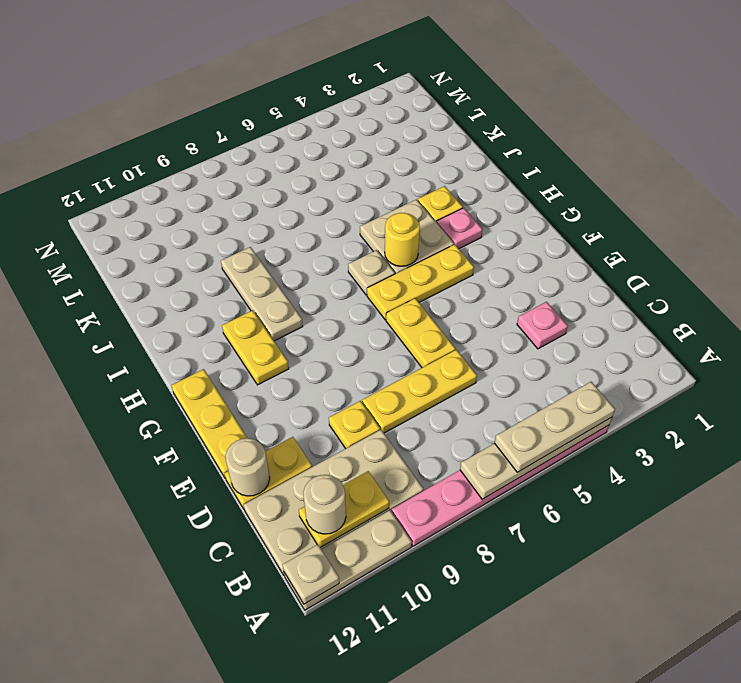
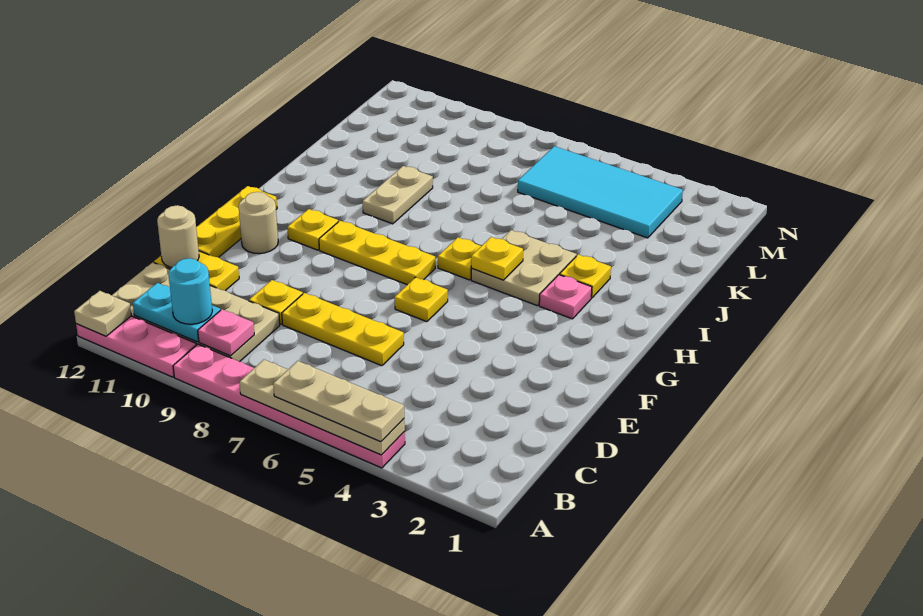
tan plate A10:A12 level 1 -> pink plate A10:A12 level 1
yellow plate B10:B11 level 2 -> cyan plate B10:B11 level 2
none -> cyan round brick B10 level 3
tan round brick B11 level 3 -> tan round brick F11 level 1
pink plate D3 level 1 -> pink plate B9 level 2
yellow plate E6:F6 level 1 -> yellow plate F6 level 1
yellow plate G4:G6 level 1 -> yellow plate G7:G9 level 1
yellow plate G10:H10 level 1 -> yellow plate G10 level 1
yellow round brick H5 level 2 -> yellow plate H5 level 2
tan plate H6 level 1 -> yellow plate H6 level 1
tan plate H9:J9 level 1 -> tan plate I9:J9 level 1
none -> cyan tile L3:M6 level 1

